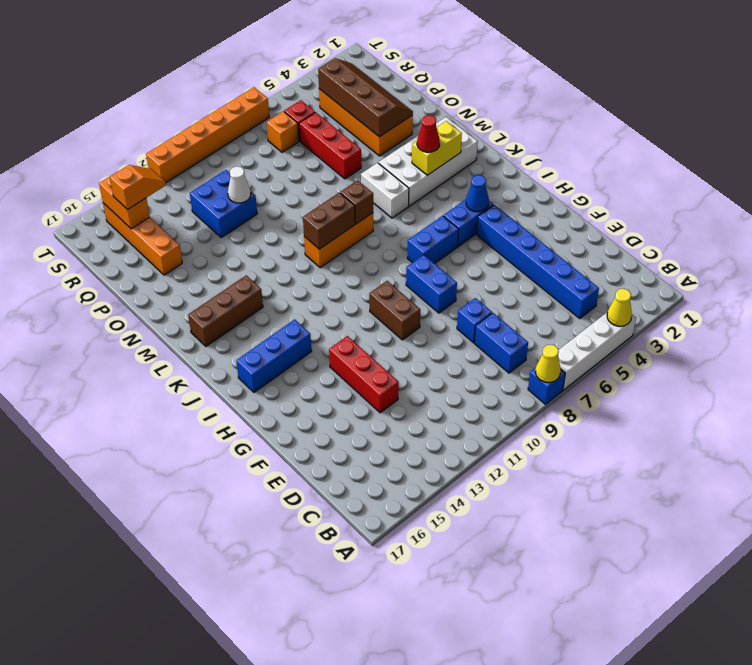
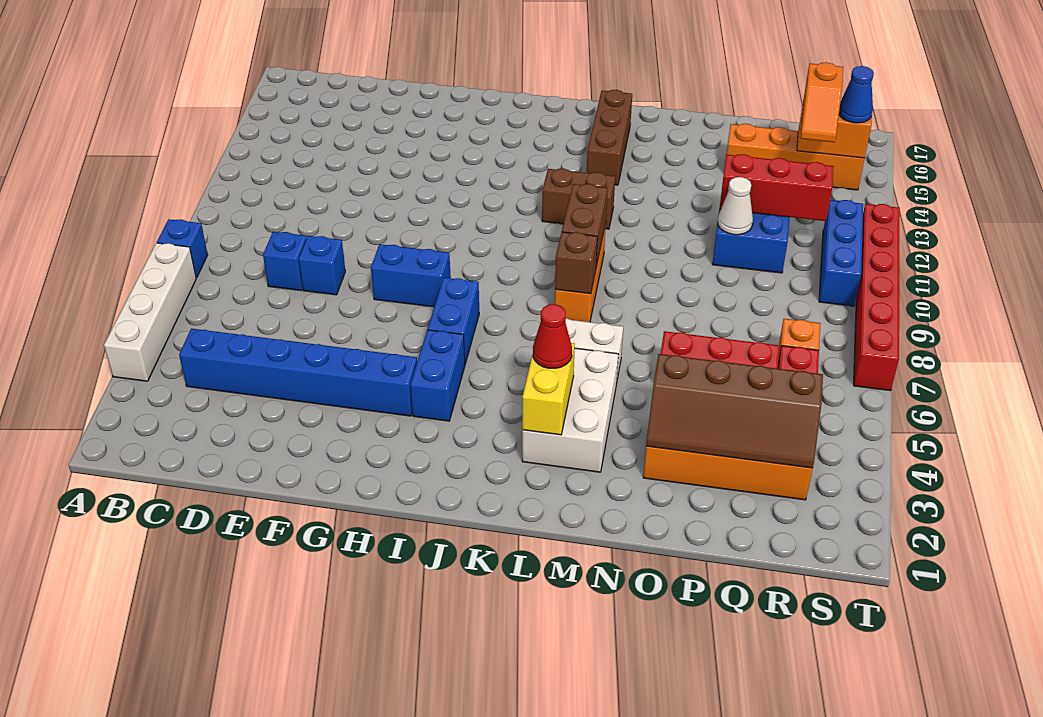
yellow cone A4 level 2 -> none
yellow cone A8 level 2 -> none
blue brick C8:D8 level 1 -> blue brick D8 level 1
red brick E13:G13 level 1 -> red brick P12:R12 level 2
brown brick G10:H10 level 1 -> brown brick K12:L12 level 1
blue cone I4 level 2 -> blue cone S15 level 3
blue brick I14:I16 level 1 -> blue brick S10:S12 level 1
white brick L2:M5 level 1 -> white brick L3:M5 level 1
orange brick T7:T12 level 1 -> red brick T7:T12 level 1

